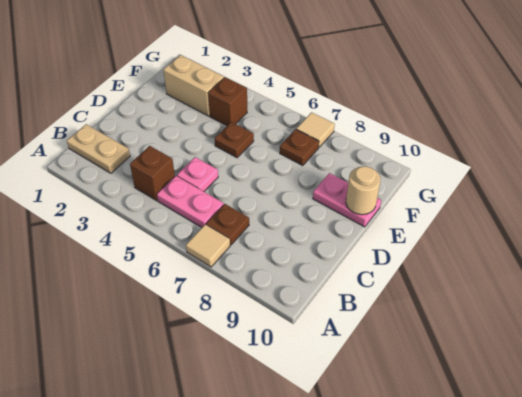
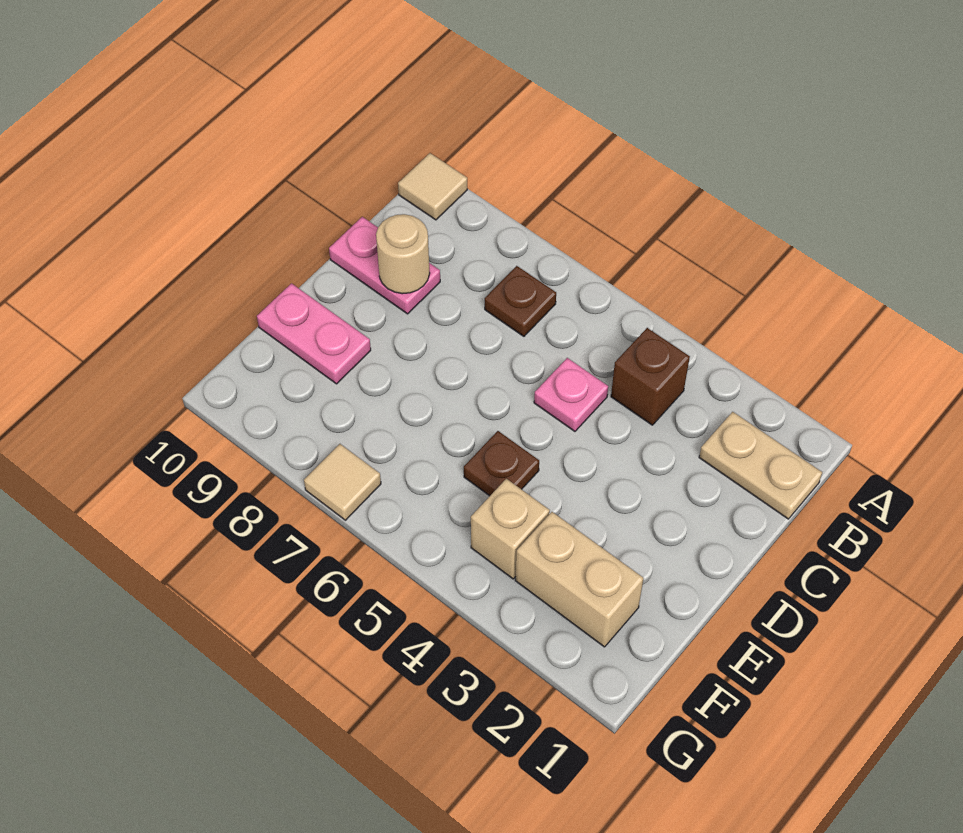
tan tile A7 level 1 -> tan tile A10 level 1
pink plate B5:B6 level 1 -> pink plate C9:C10 level 1
tan round brick E10 level 2 -> tan round brick C9 level 2
brown brick F4 level 1 -> tan brick F4 level 1
brown plate F7 level 1 -> none

